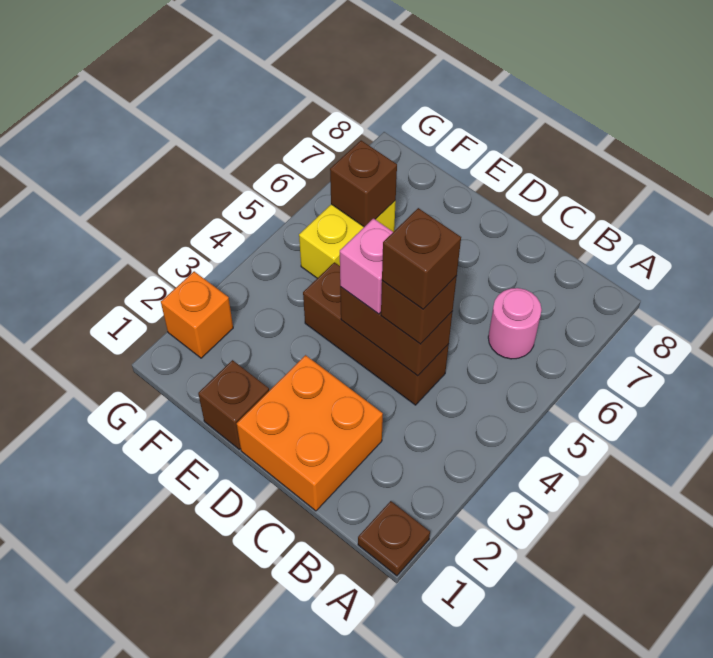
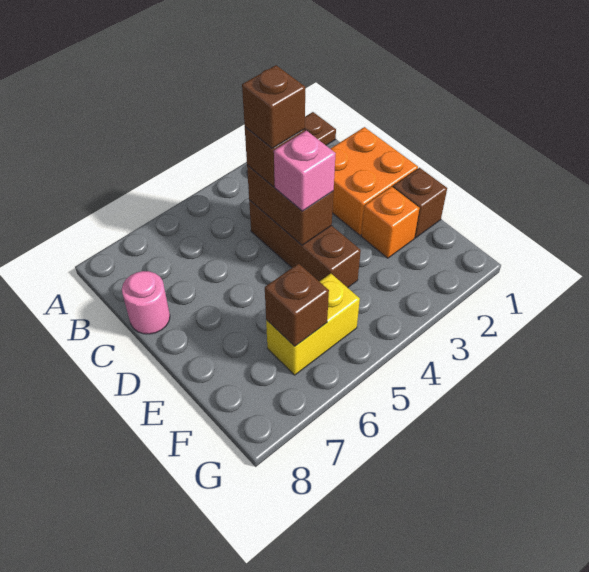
pink round brick B6 level 1 -> pink round brick C8 level 1
orange brick G2 level 1 -> orange brick E2 level 1

